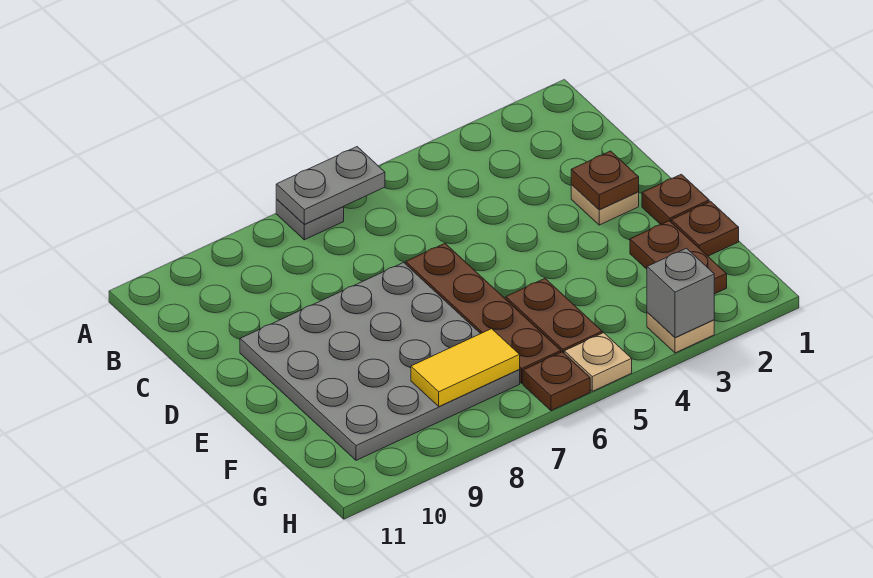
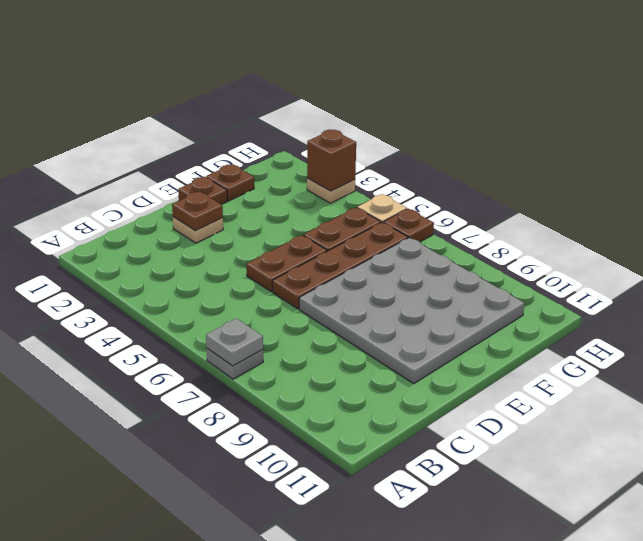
grey plate A6:A7 level 2 -> grey plate A7 level 2
brown plate F2:G2 level 1 -> brown plate D5:E5 level 1
yellow tile G7:G8 level 2 -> none
grey brick H3 level 2 -> brown brick H3 level 2

